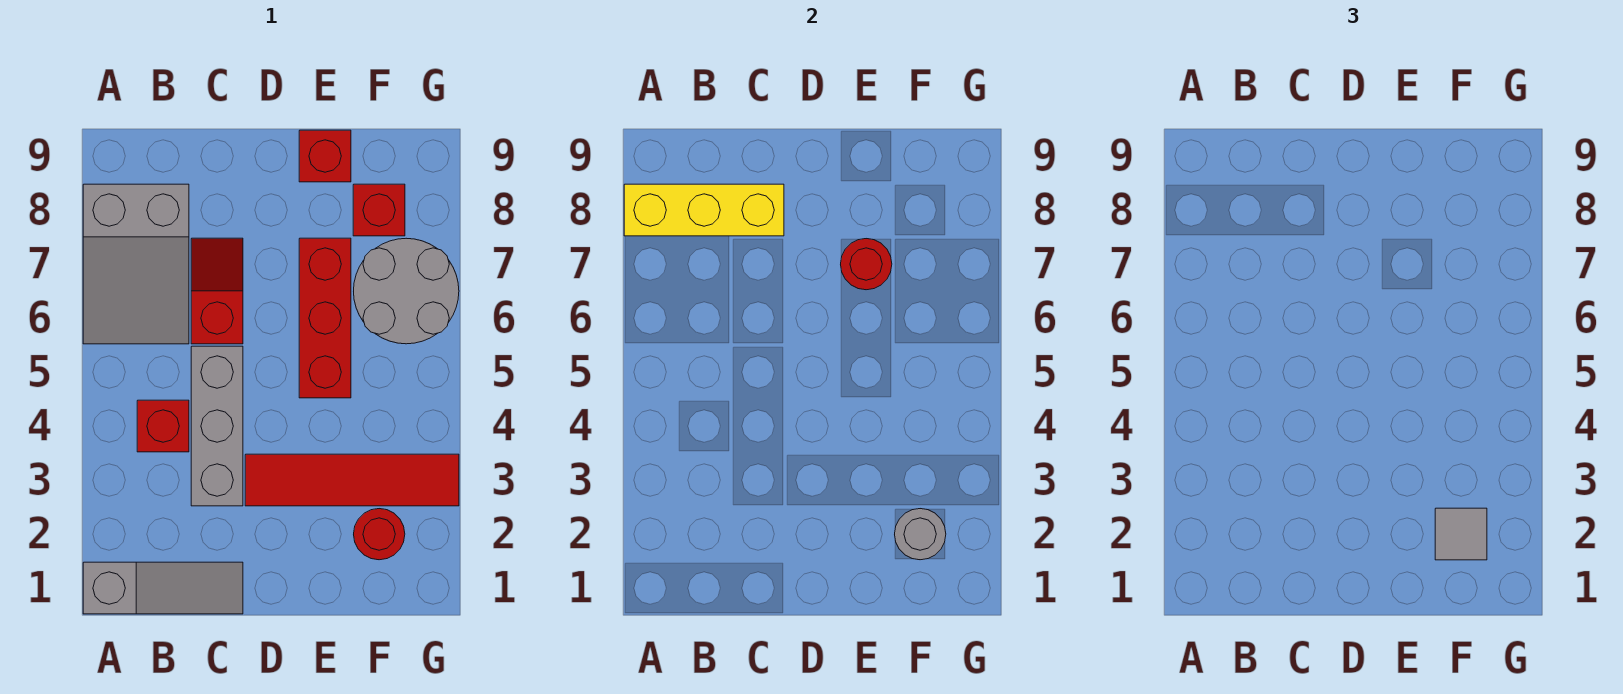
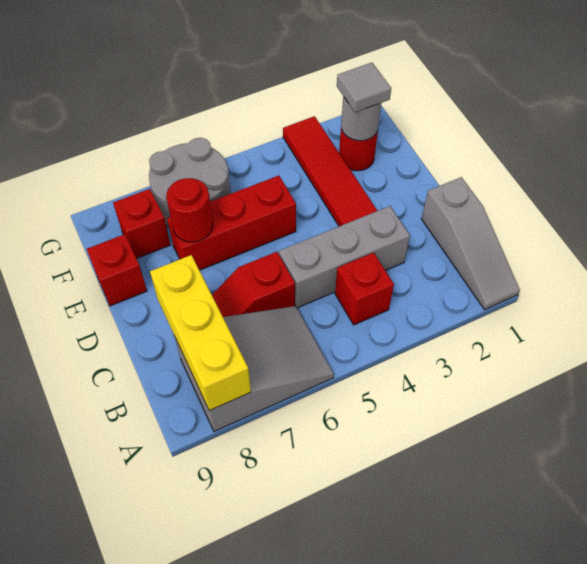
grey slope A1:C1 level 1 top A -> grey slope A1:C1 level 1 top C

